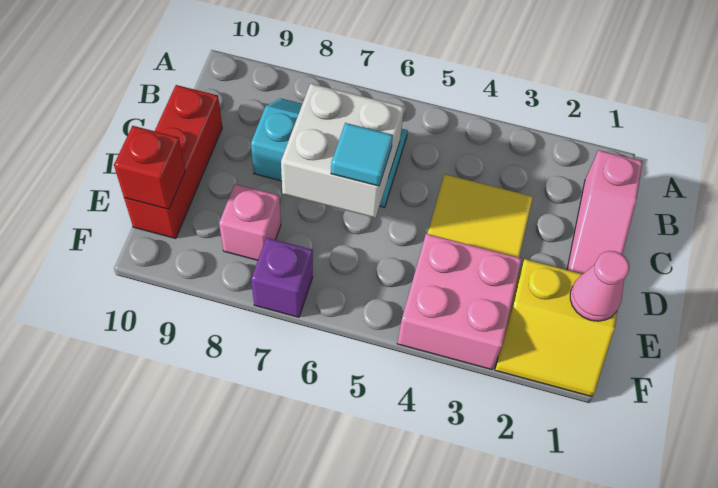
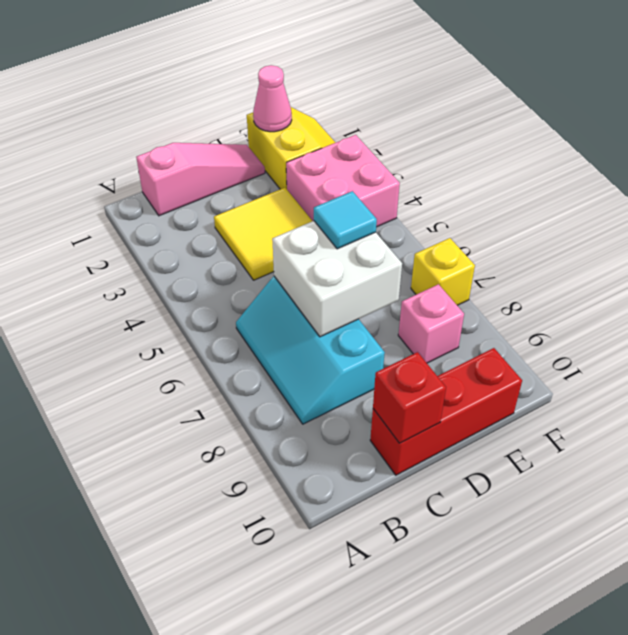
red brick E10 level 2 -> red brick C10 level 2
purple brick F7 level 1 -> yellow brick F7 level 1

